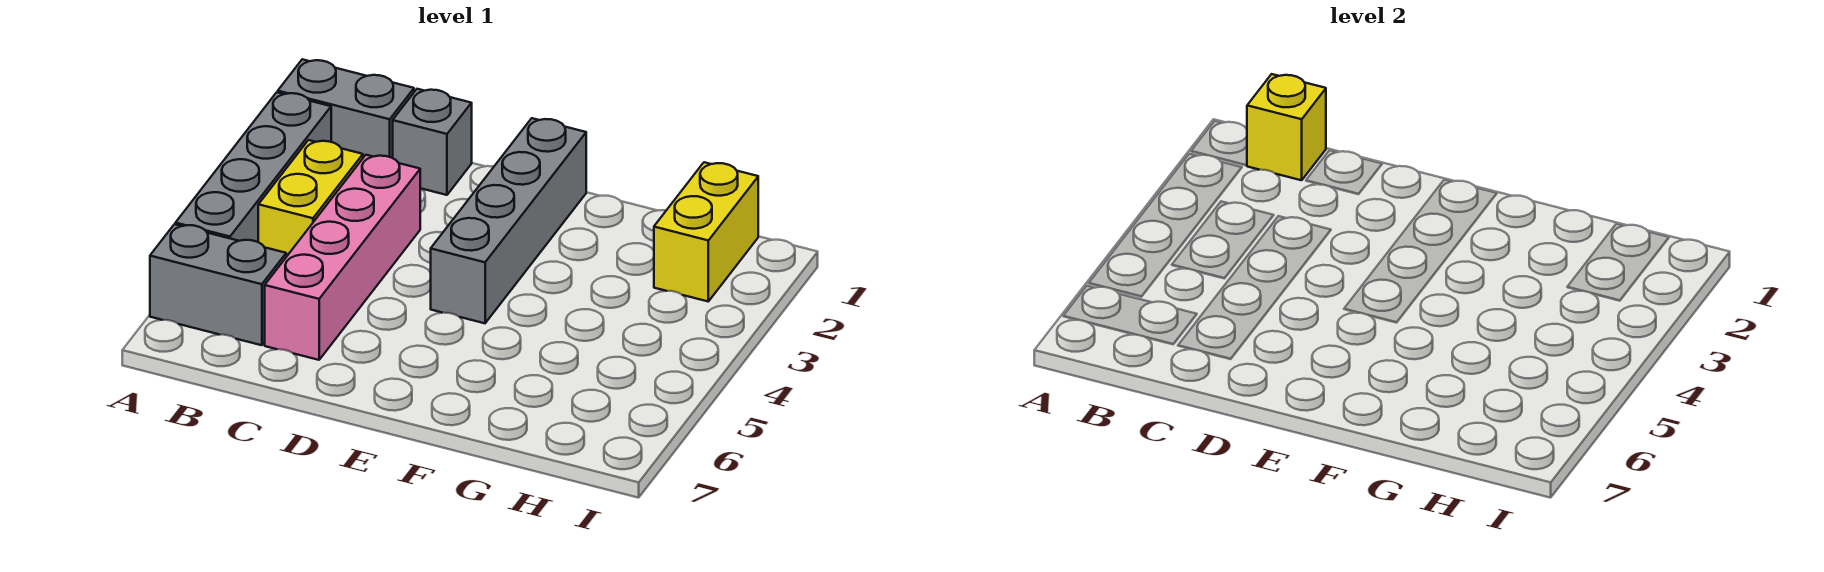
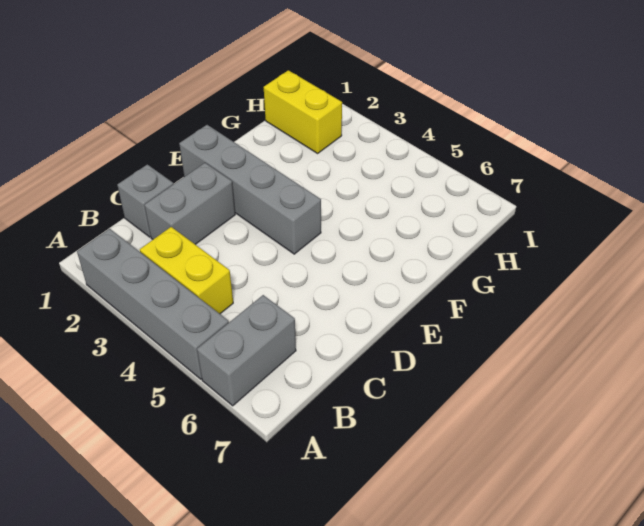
grey brick A1:B1 level 1 -> grey brick C2:D2 level 1
yellow brick B1 level 2 -> none
pink brick C3:C6 level 1 -> none

